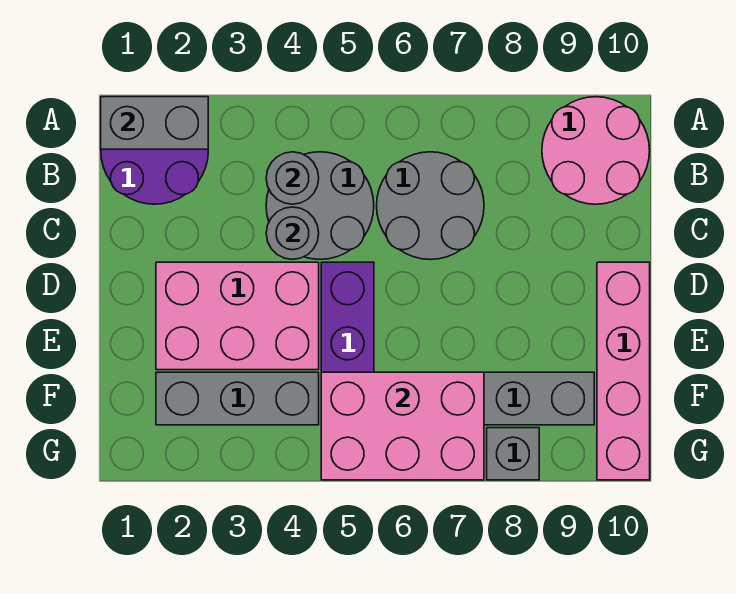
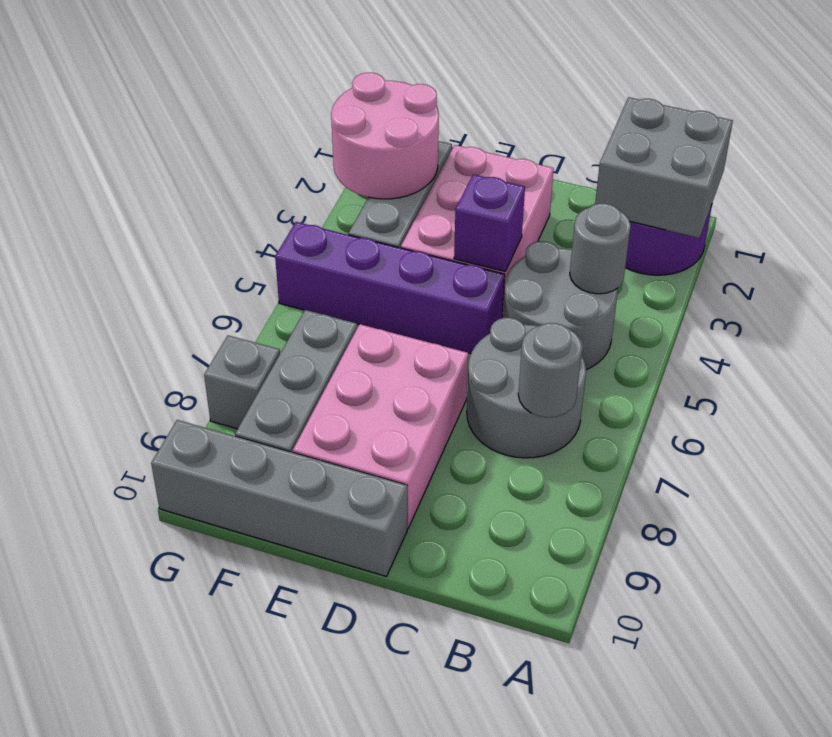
grey brick A1:A2 level 2 -> grey brick A1:B2 level 2
pink round brick A9:B10 level 1 -> pink round brick F2:G3 level 2
grey round brick C4 level 2 -> grey round brick B7 level 2
none -> purple brick D4 level 2
pink brick D10:G10 level 1 -> grey brick D10:G10 level 1
pink brick F5:G7 level 2 -> pink brick D7:E9 level 1

